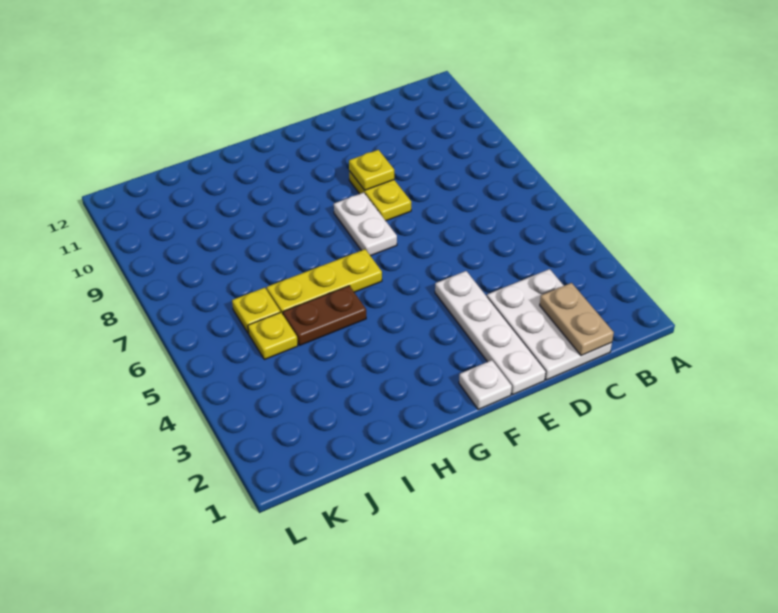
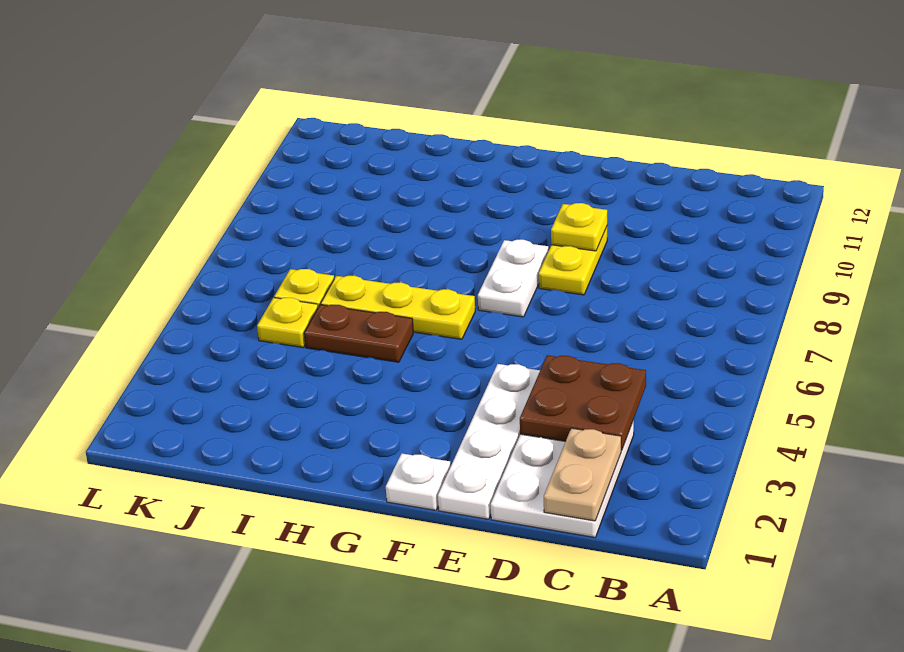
none -> brown plate C3:D4 level 2

